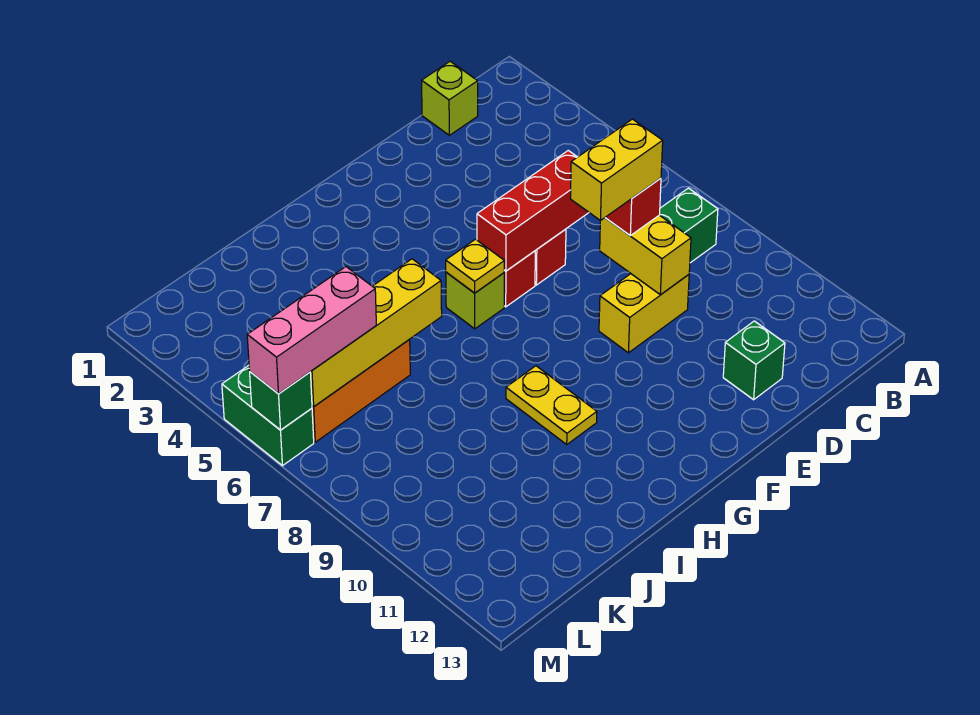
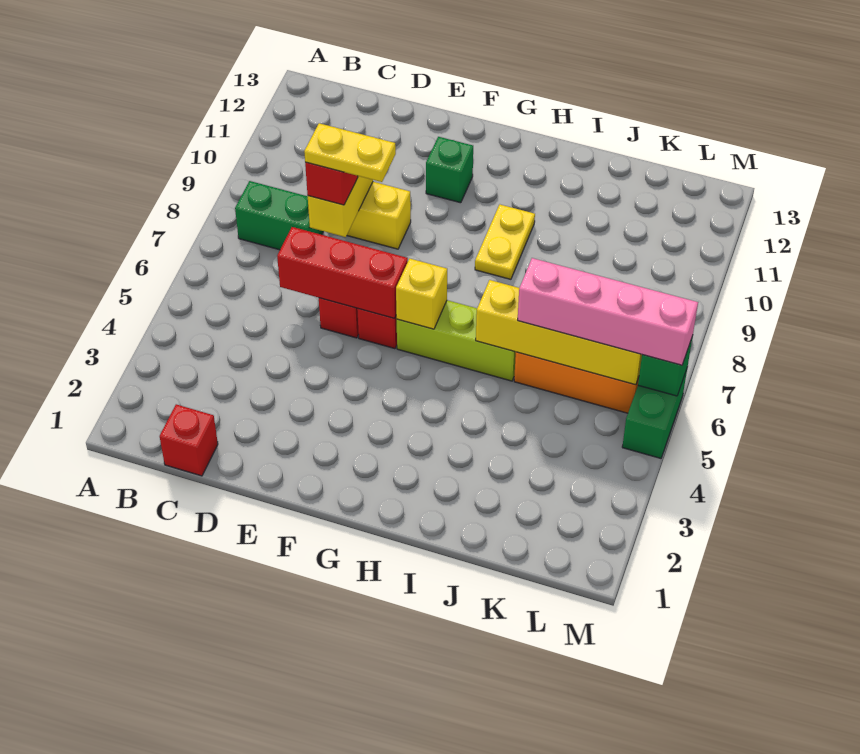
lime brick C1 level 1 -> red brick C1 level 1
yellow brick D8:E8 level 4 -> yellow plate D8:E8 level 4
green brick D12 level 1 -> green brick F11 level 1
lime brick G6 level 1 -> lime brick G6:I6 level 1
yellow plate G6 level 2 -> yellow brick G6 level 2
pink brick K6:M6 level 3 -> pink brick J6:M6 level 3

